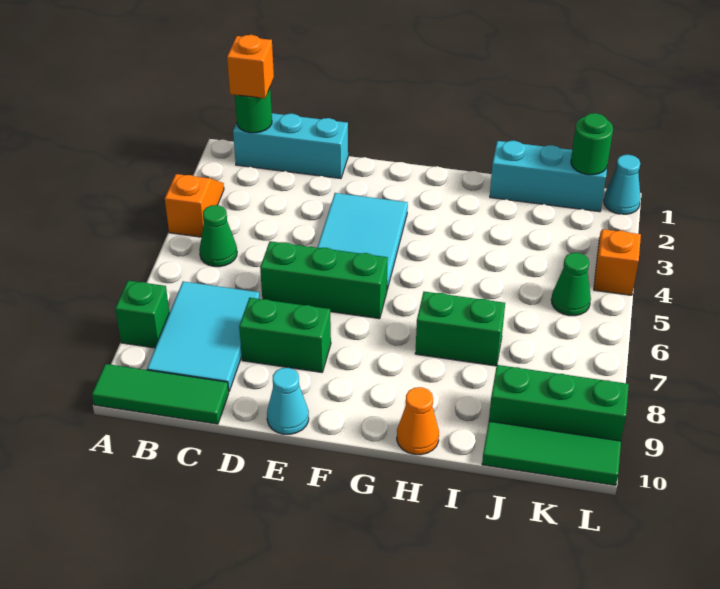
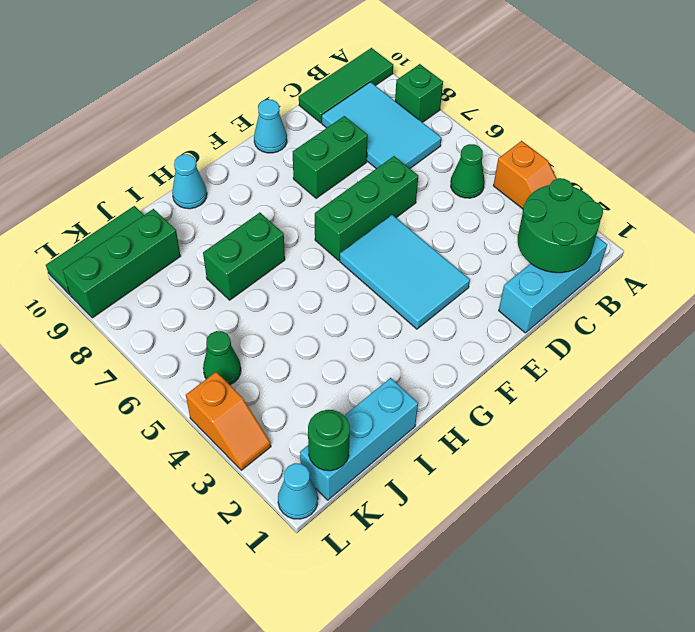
green round brick B1 level 2 -> green round brick B1:C2 level 2
orange brick B1 level 3 -> none
orange cone H10 level 1 -> cyan cone H10 level 1

